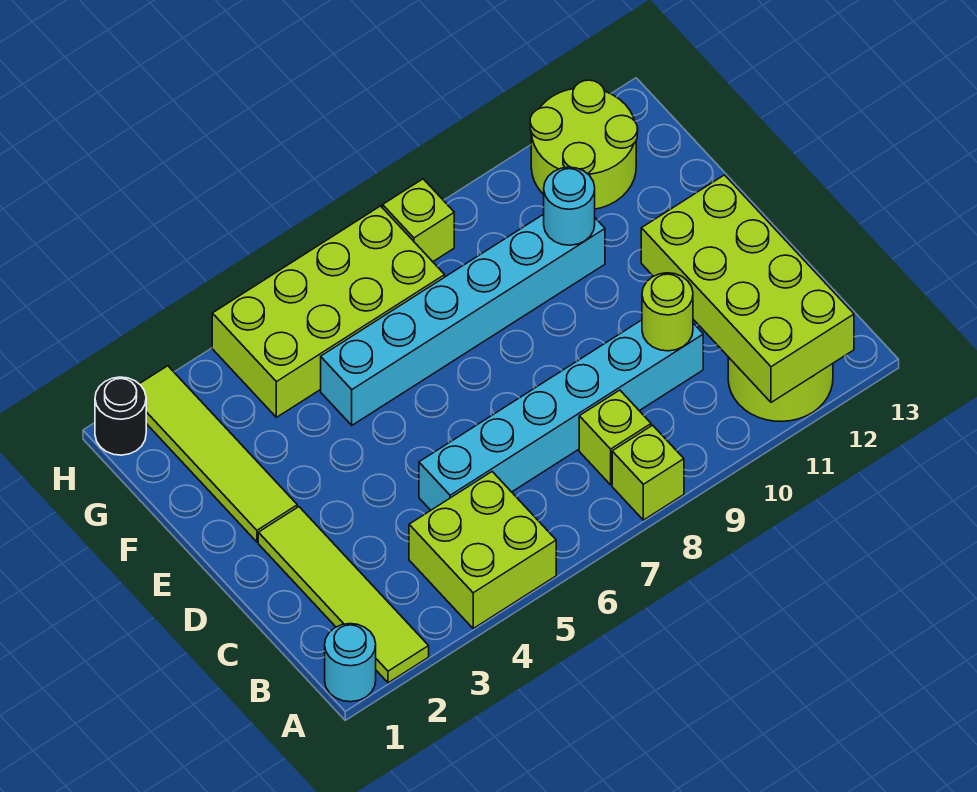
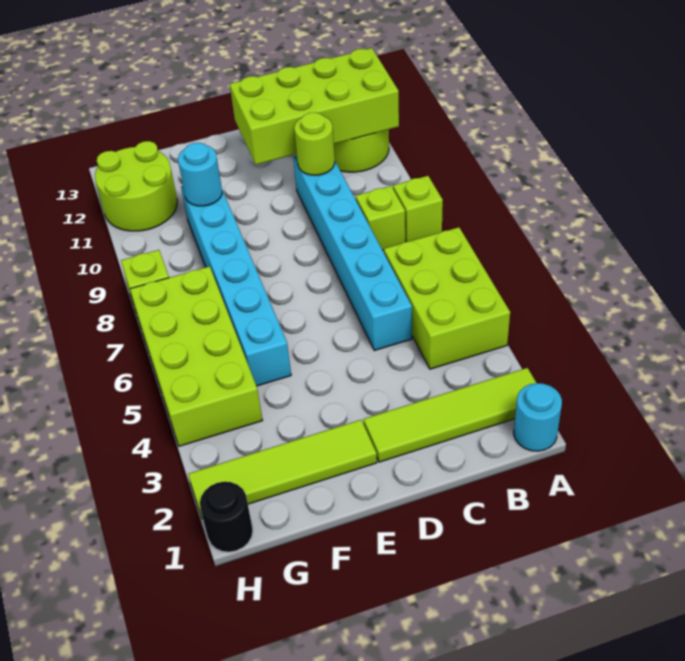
lime brick A4:B5 level 1 -> lime brick A4:B6 level 1

